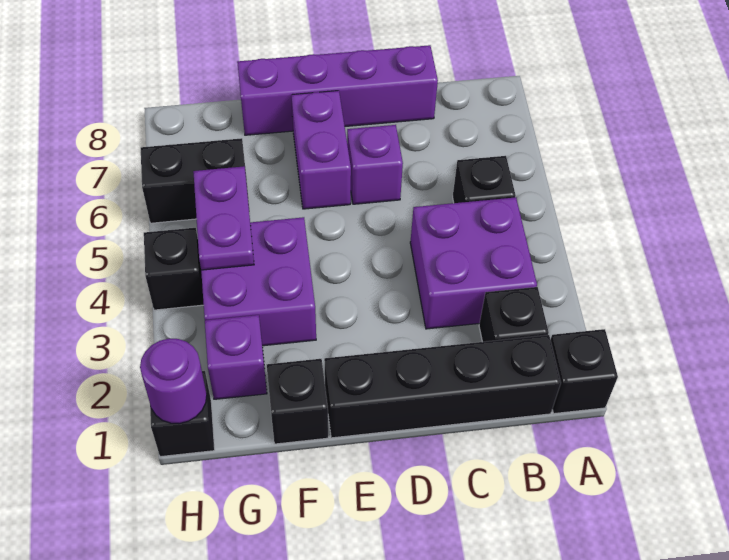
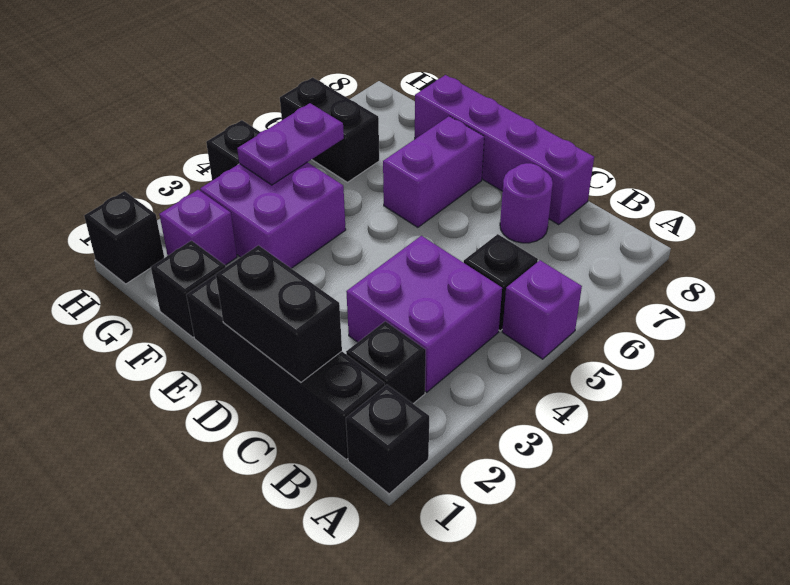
none -> black brick C1:D1 level 2
purple brick D6 level 1 -> purple brick A5 level 1
purple round brick H1 level 2 -> purple round brick C7 level 1

